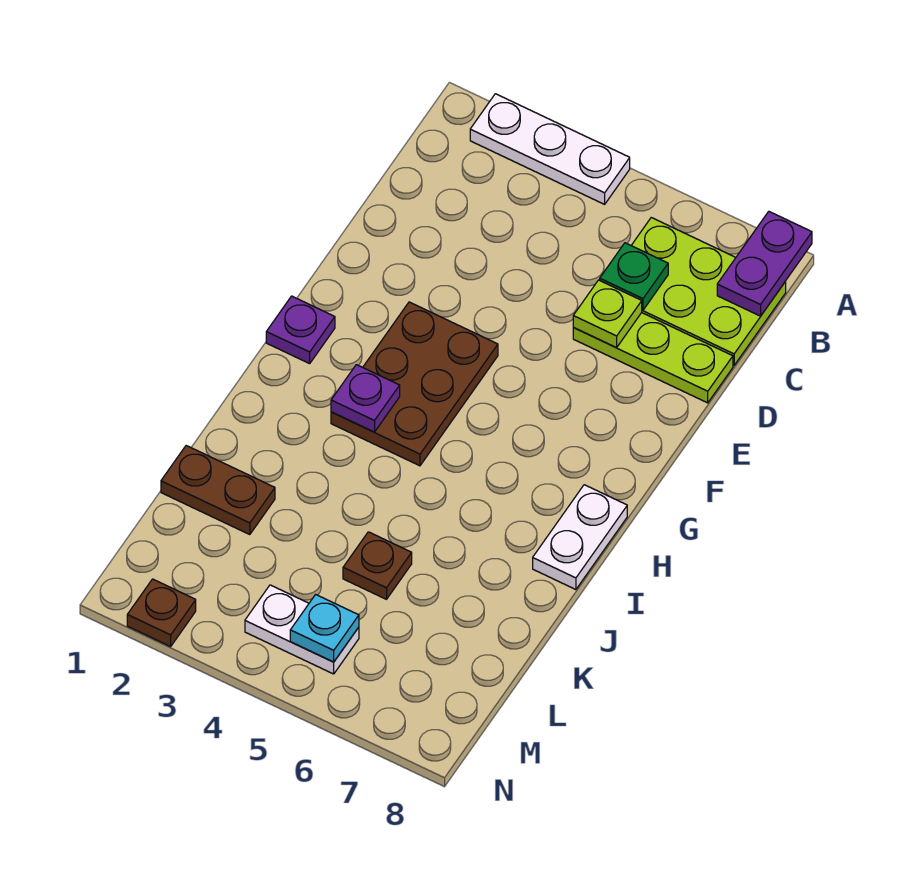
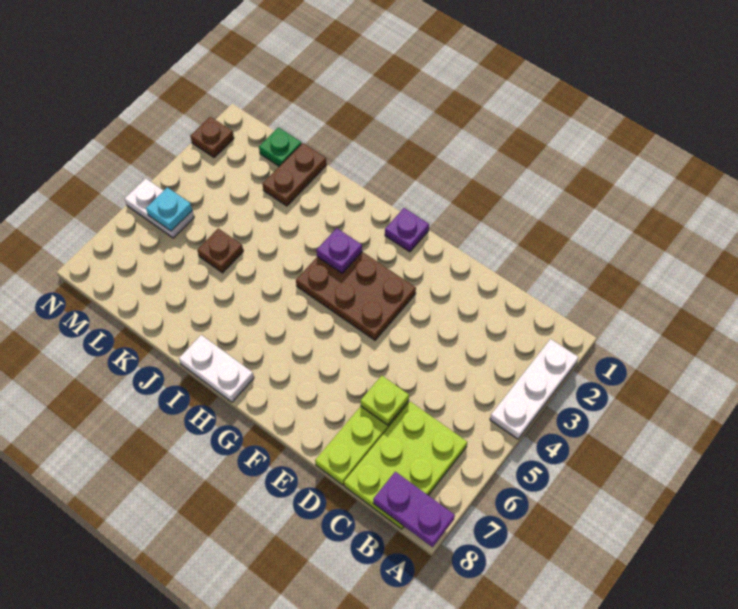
green plate C6 level 2 -> green plate L1 level 1
white plate M4:M5 level 1 -> white plate M5:N5 level 1

